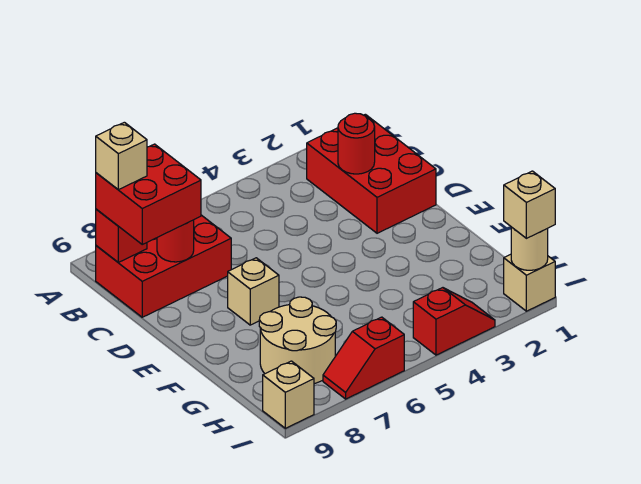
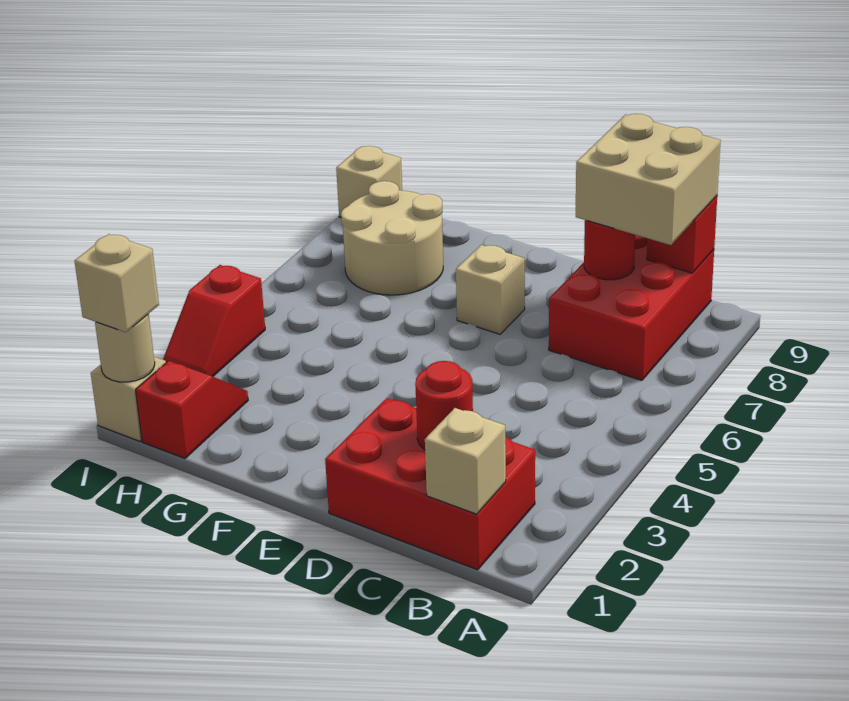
red brick B8:C9 level 3 -> tan brick B8:C9 level 3
tan brick B9 level 4 -> tan brick B1 level 2
red slope I6:I7 level 1 top 6 -> red slope H1:H2 level 1 top 1

